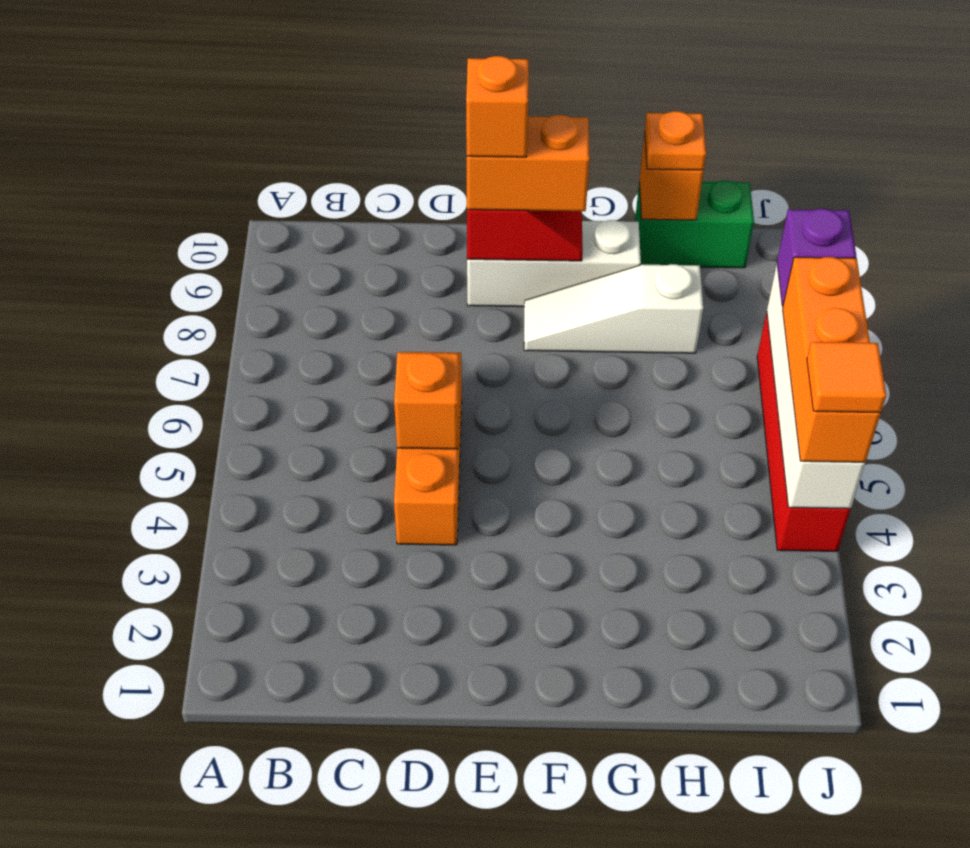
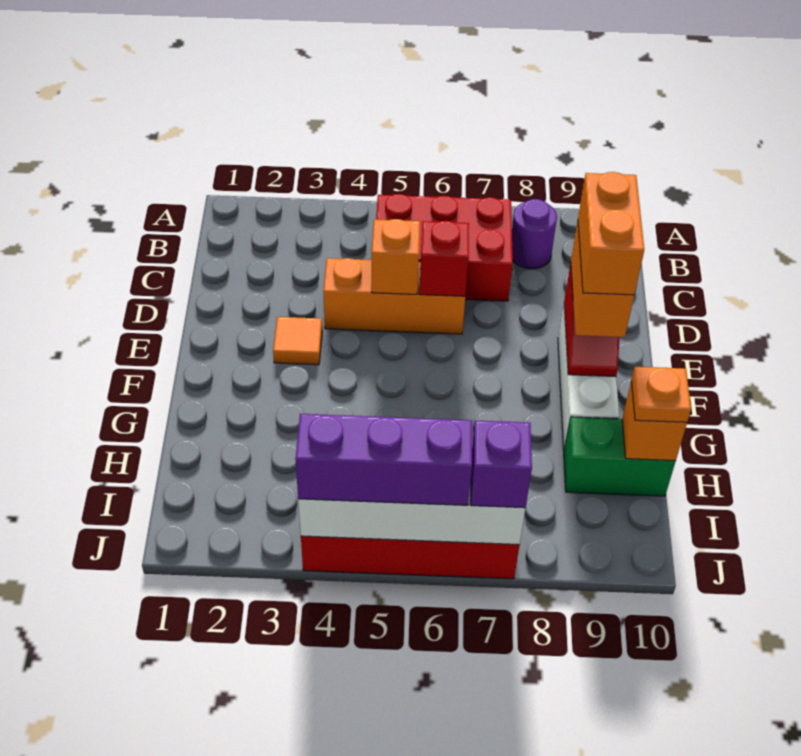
none -> red brick B5:C7 level 1
none -> purple round brick B8 level 1
none -> red brick D6 level 2
orange brick E9 level 4 -> orange brick E9:F9 level 4
white slope F8:H8 level 1 top H -> none
green brick H10:I10 level 1 -> green brick H9:H10 level 1
orange brick J4:J6 level 3 -> purple brick J4:J6 level 3
orange tile J4 level 4 -> orange tile E3 level 1

